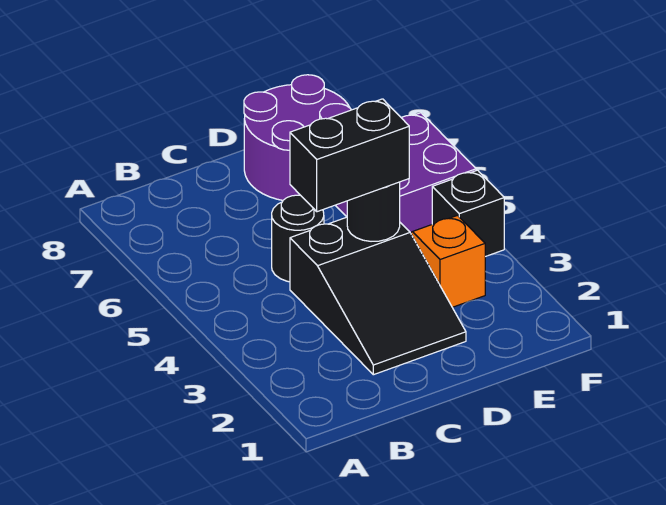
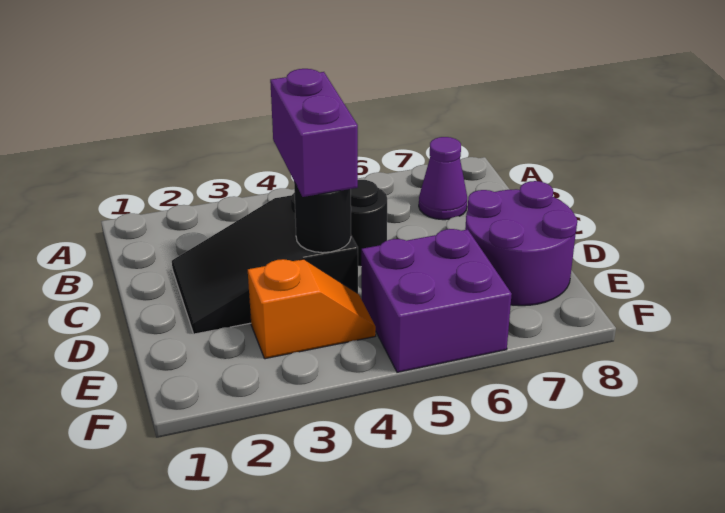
none -> purple cone B7 level 1
black brick C4:D4 level 3 -> purple brick C4:D4 level 3
black brick F4 level 1 -> none

